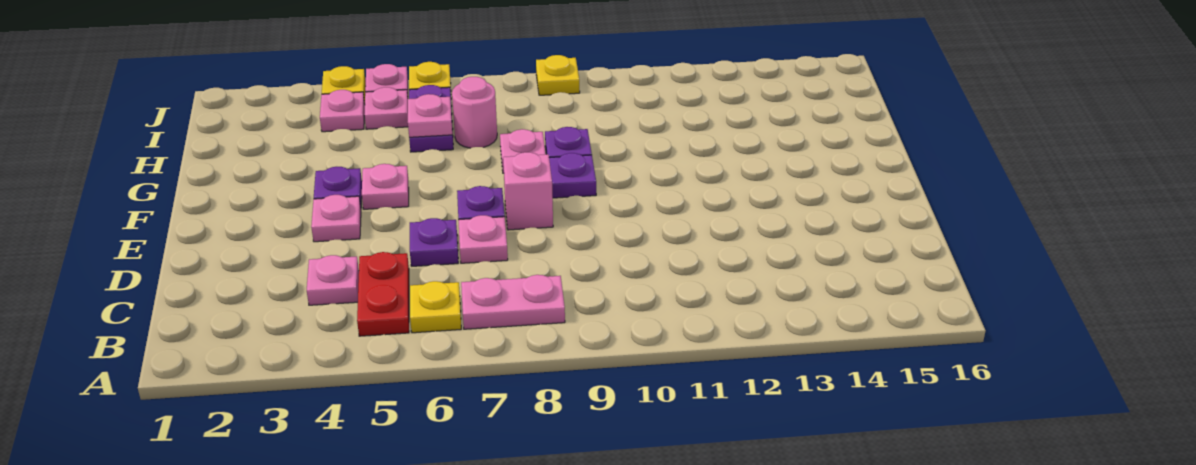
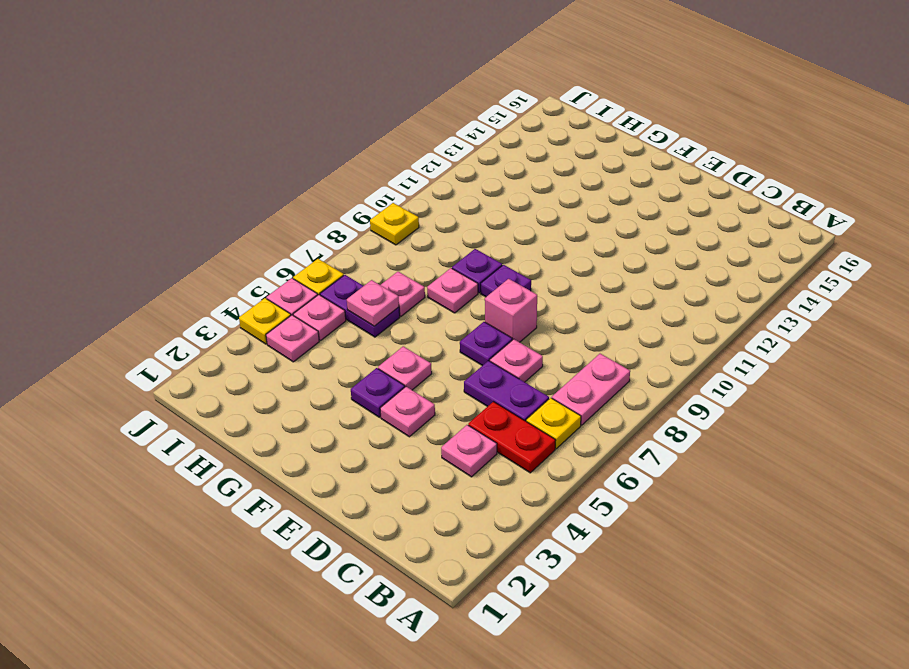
purple plate D6 level 1 -> purple plate C6:D6 level 1
pink round brick H7 level 1 -> pink plate H7 level 1

